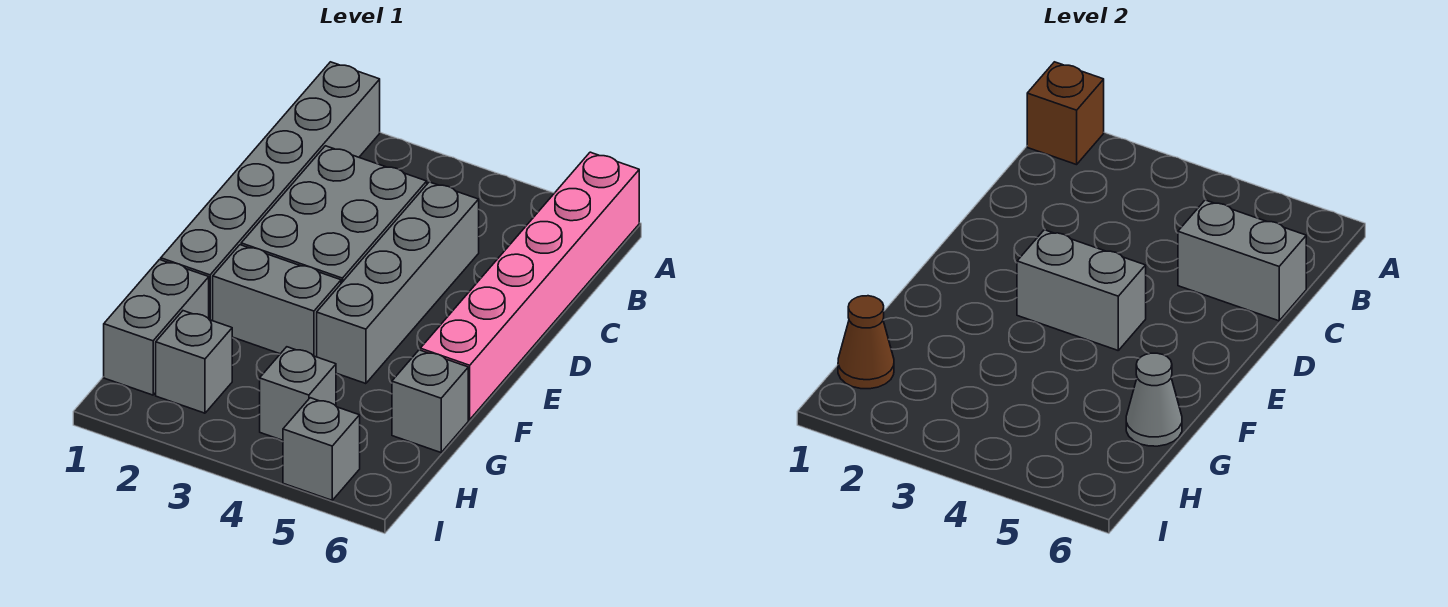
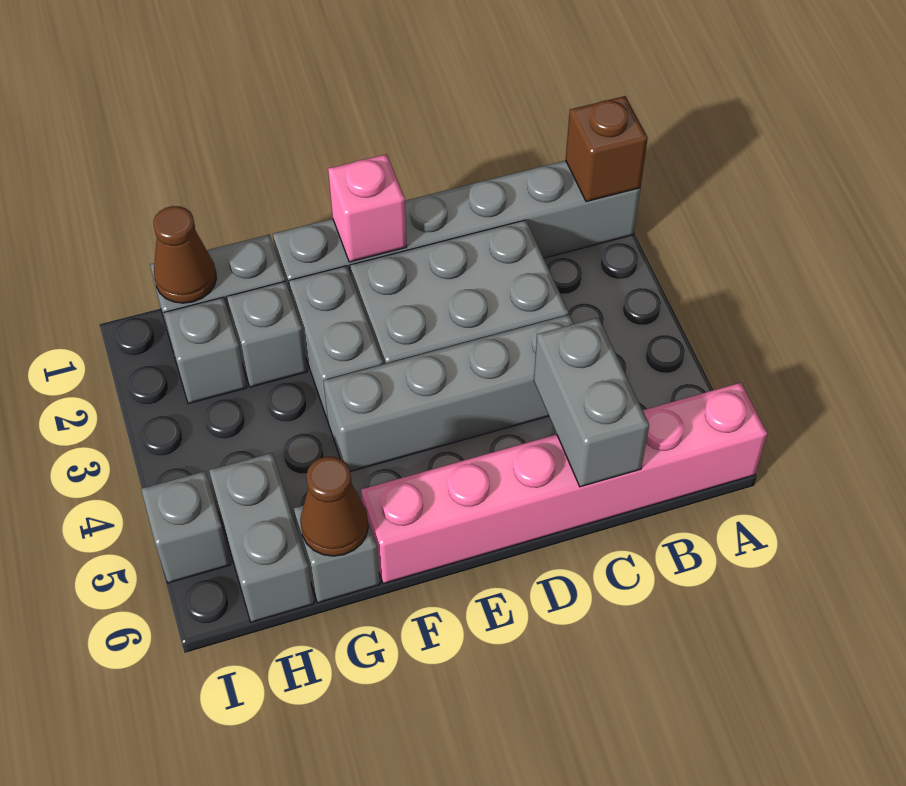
none -> pink brick E1 level 2
grey brick E3:E4 level 2 -> grey brick H5:H6 level 1
grey cone G6 level 2 -> brown cone G6 level 2
grey brick H4 level 1 -> grey brick G2 level 1

